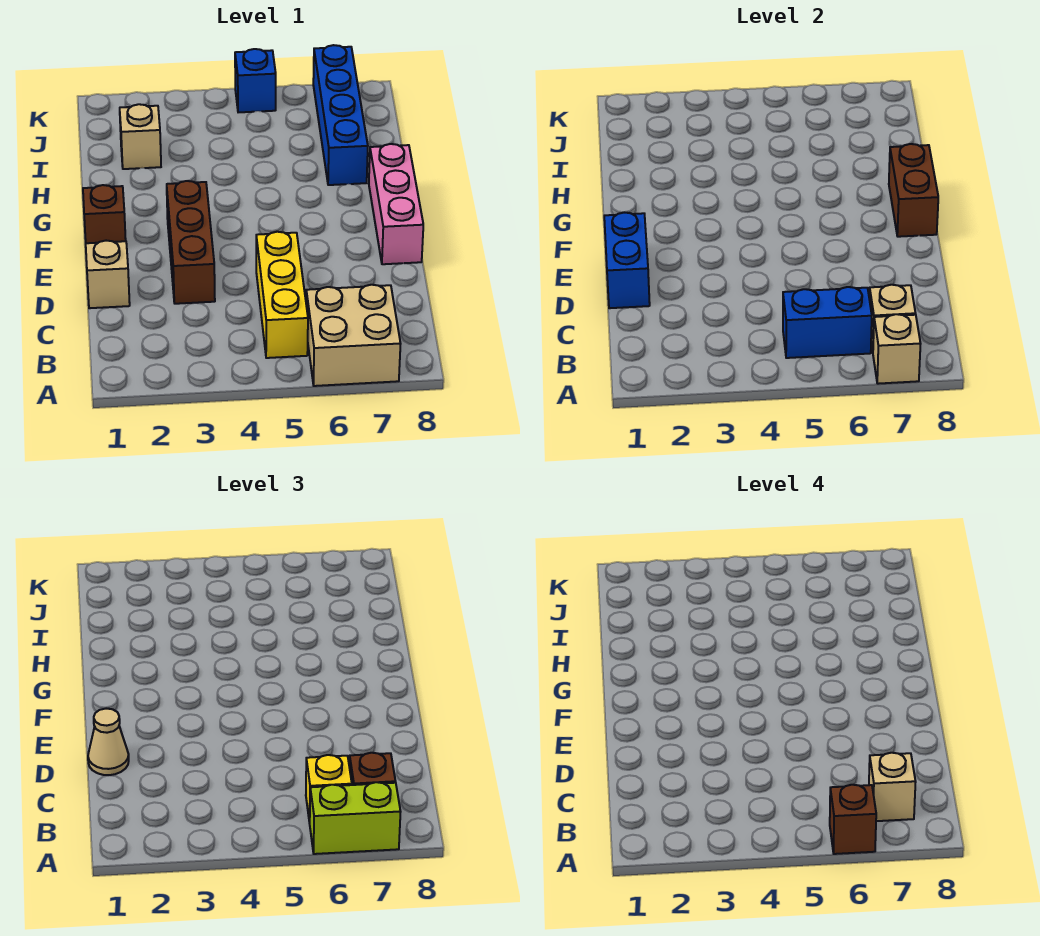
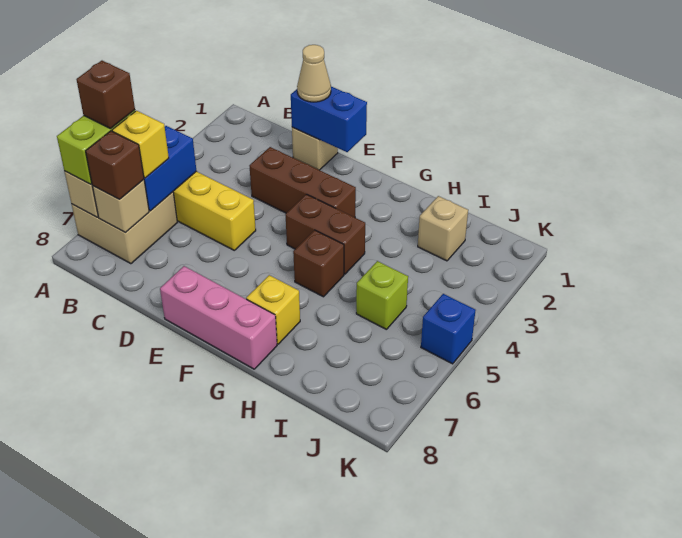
tan brick B7 level 4 -> none
brown brick F1 level 1 -> brown brick G5 level 1
brown brick F8:G8 level 2 -> brown brick F4:G4 level 1
none -> yellow brick G7 level 1
blue brick H7:K7 level 1 -> none
none -> lime brick I5 level 1

